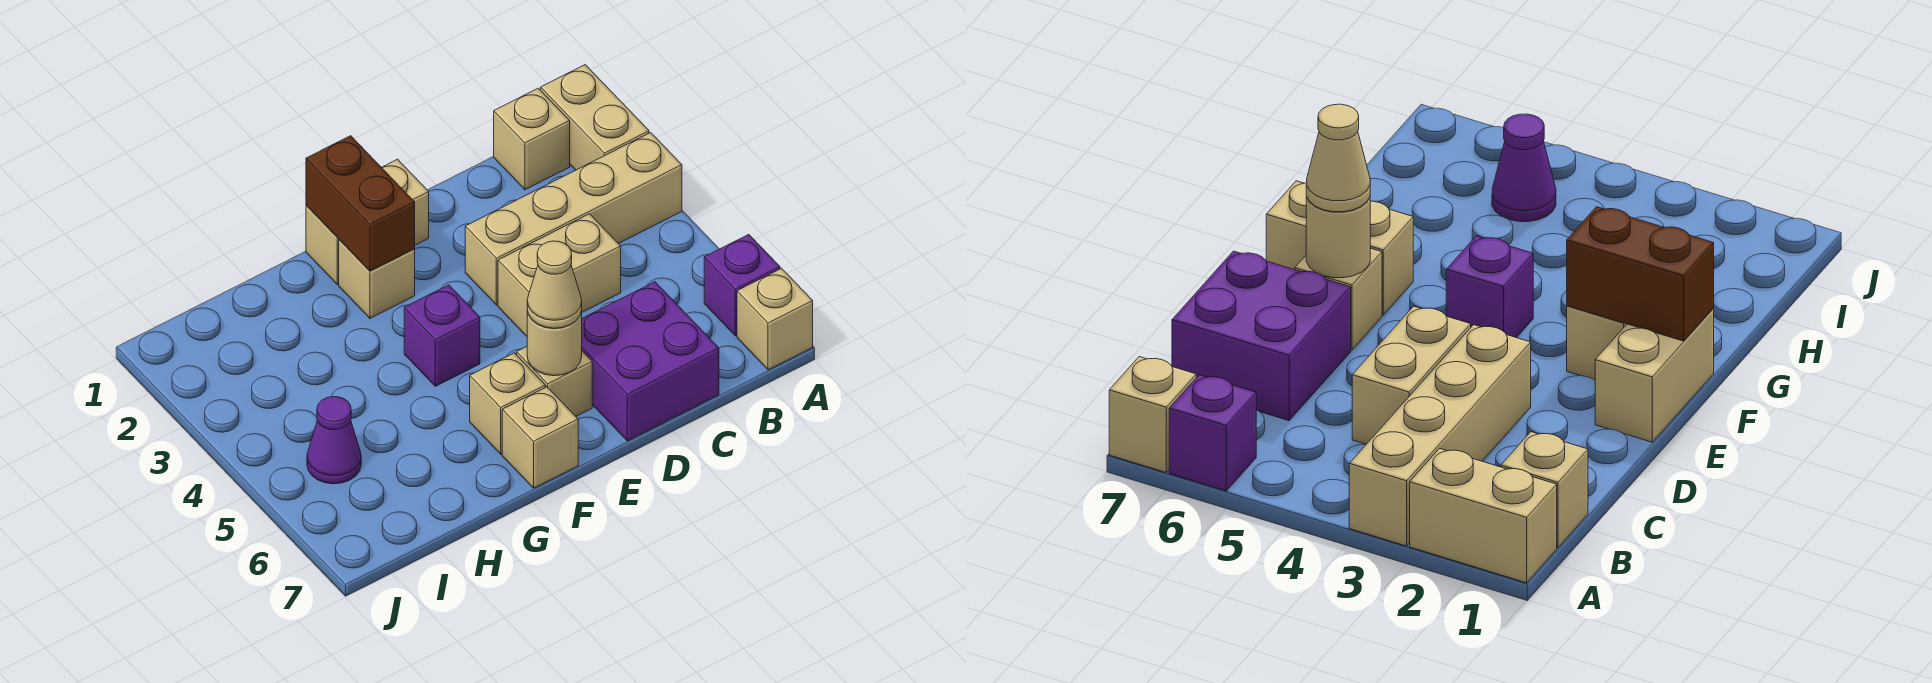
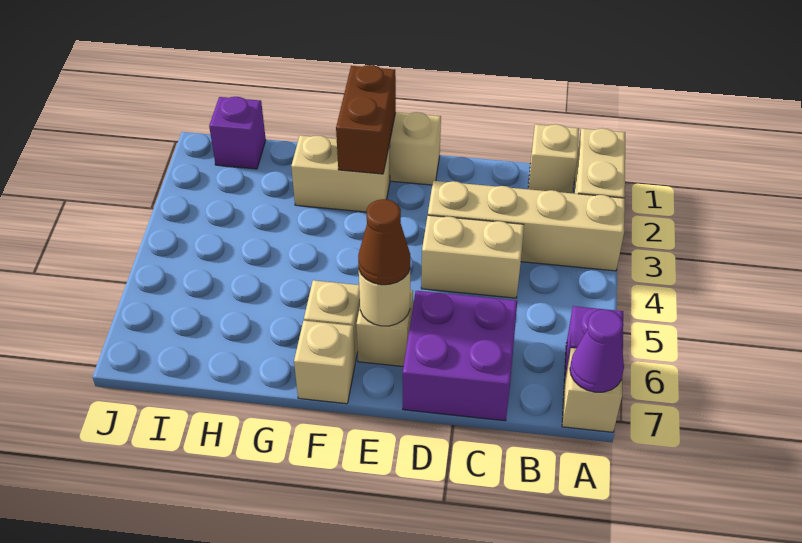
tan cone E6 level 3 -> brown cone E6 level 3
tan brick F2 level 1 -> tan brick F2:G2 level 1
purple brick F4 level 1 -> purple brick I1 level 1
purple cone I5 level 1 -> purple cone A7 level 2

